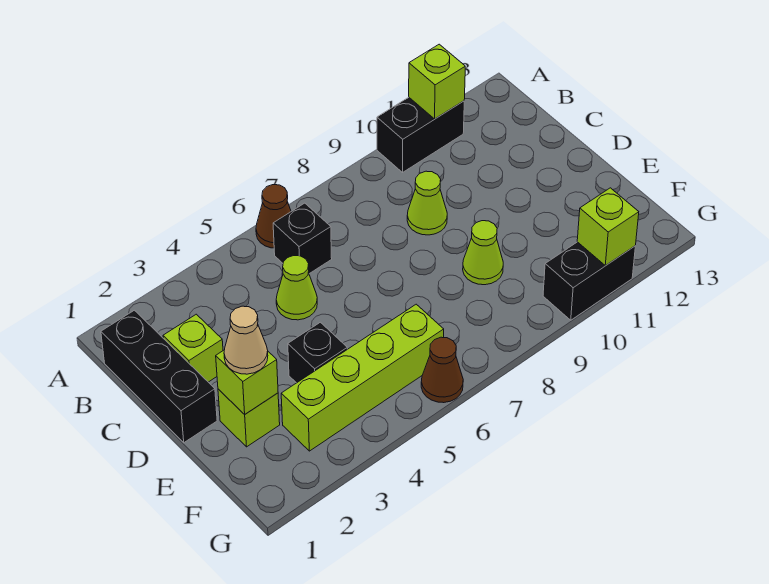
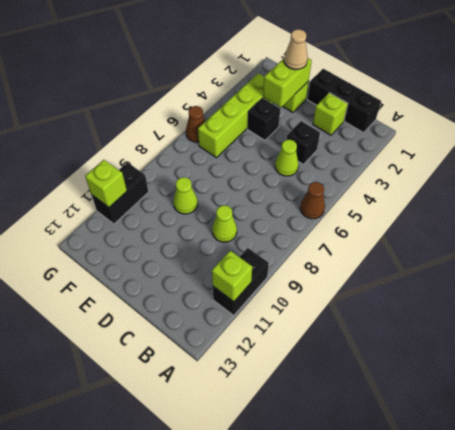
black brick B6 level 1 -> black brick C4 level 1
lime brick E2 level 2 -> lime brick E2:E3 level 2

